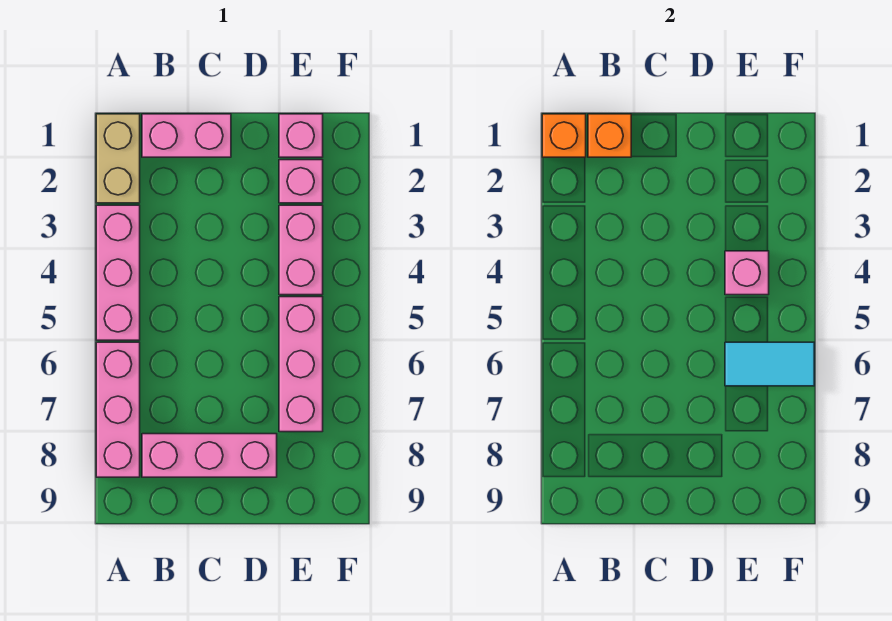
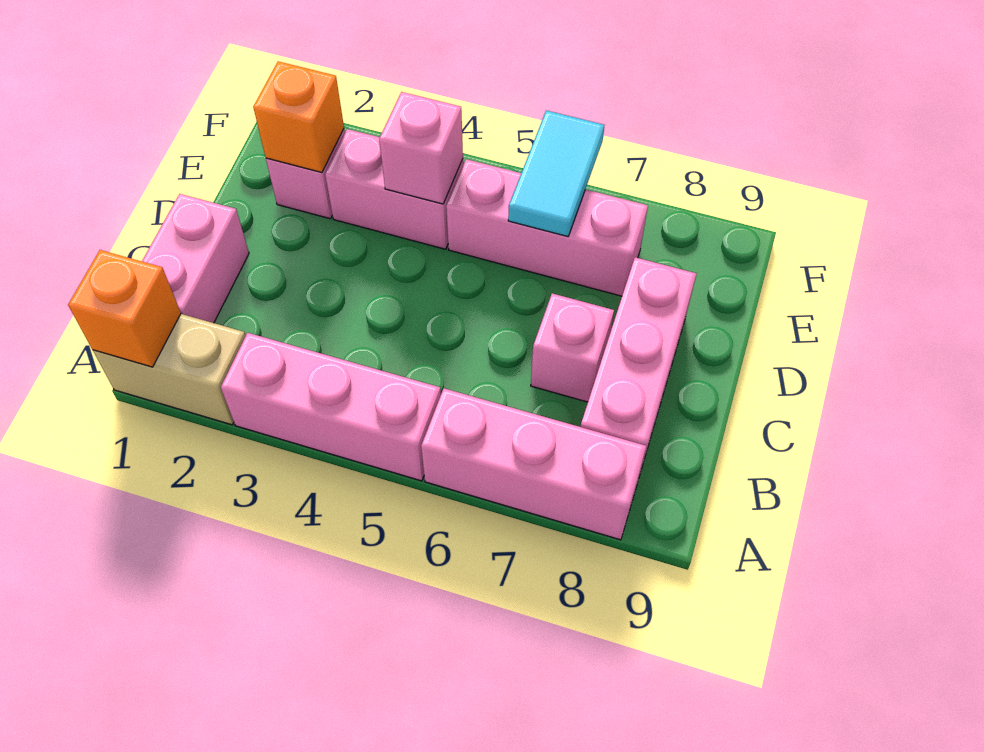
orange brick B1 level 2 -> orange brick E2 level 2
pink brick E1 level 1 -> pink brick C7 level 1

